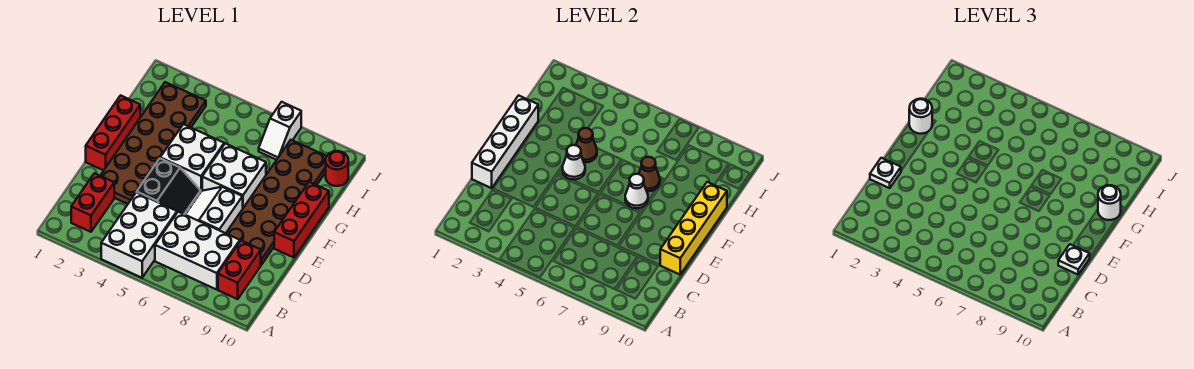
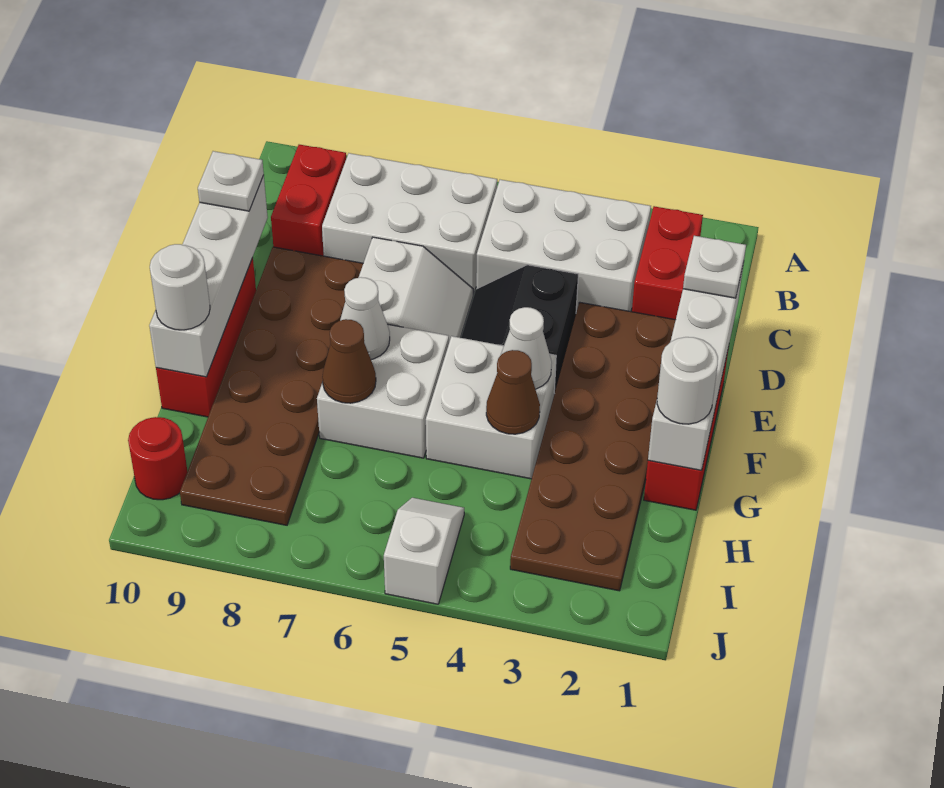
white brick A4:C5 level 1 -> white brick B3:C5 level 1
yellow brick D10:G10 level 2 -> white brick D10:G10 level 2
white slope I7:J7 level 1 top J -> white slope I5:J5 level 1 top J

